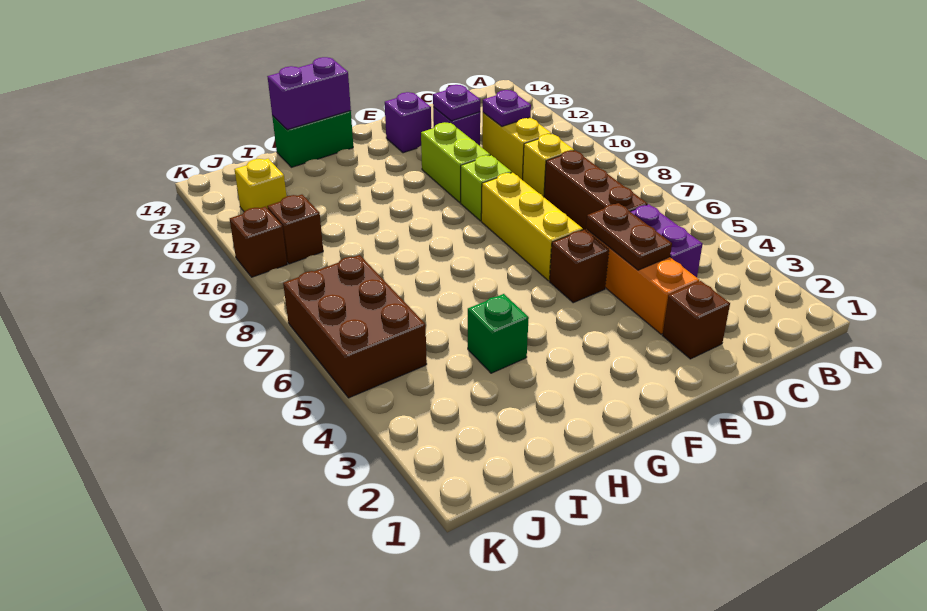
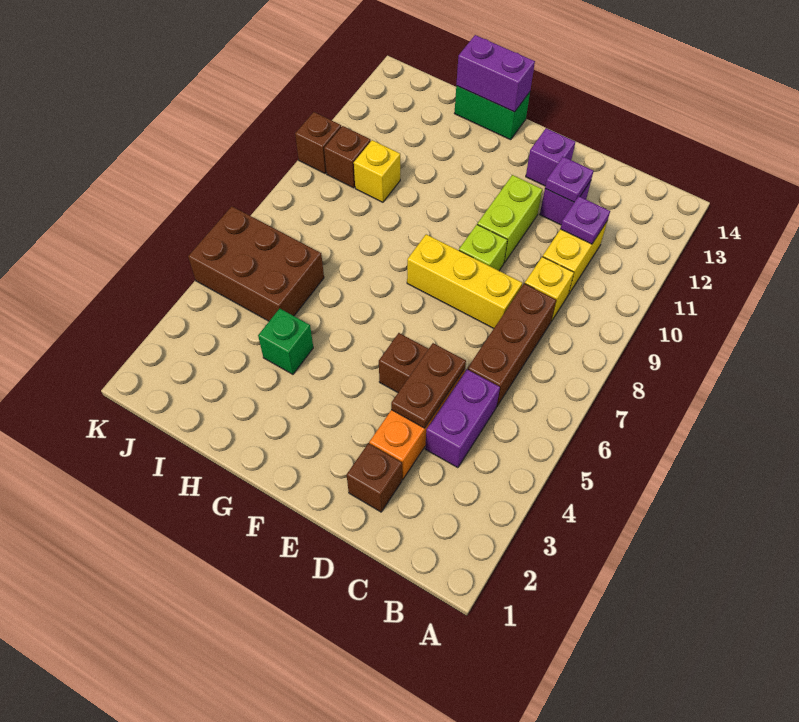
yellow brick E6:E8 level 1 -> yellow brick D8:F8 level 1
brown brick J5:K7 level 1 -> brown brick I5:K6 level 1
yellow brick J12 level 1 -> yellow brick I10 level 1

